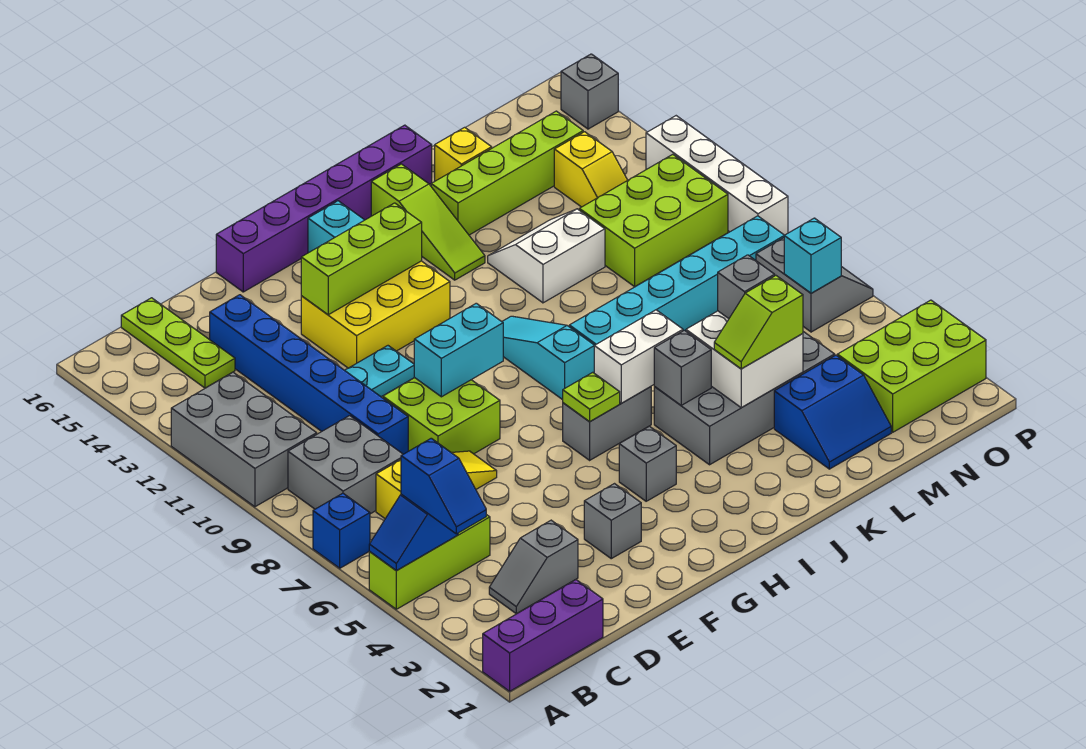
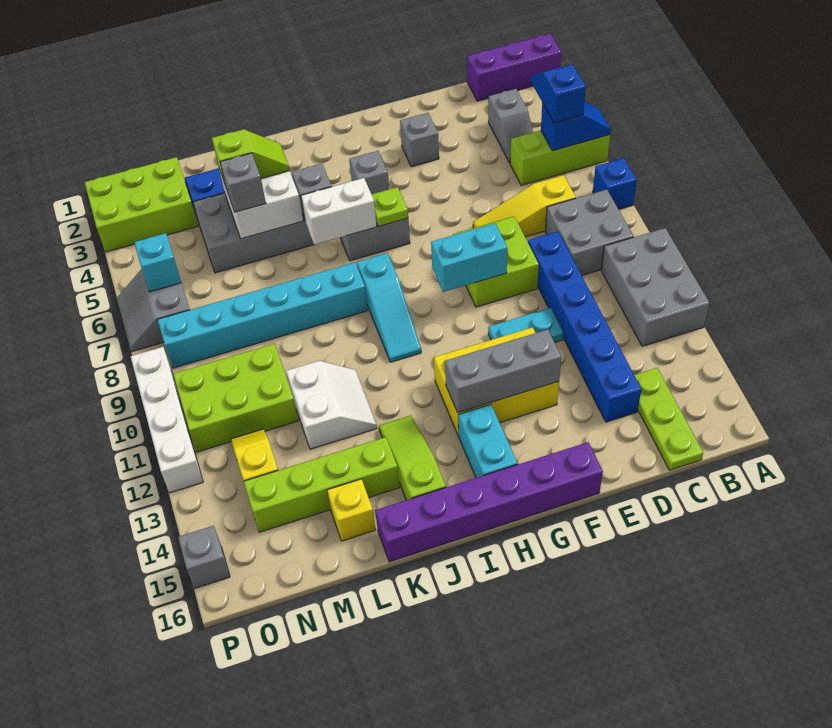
grey slope C3:D3 level 1 top D -> grey slope C3:C4 level 1 top 3
lime brick F13:H13 level 2 -> grey brick F13:H13 level 2
white slope K11:L12 level 1 top 11 -> white slope K11:L12 level 1 top L

